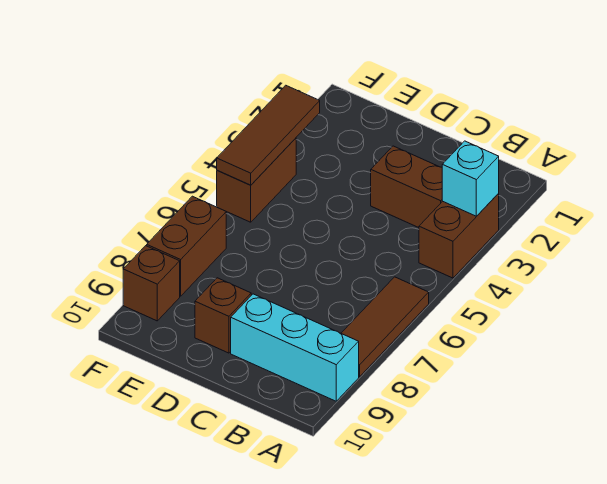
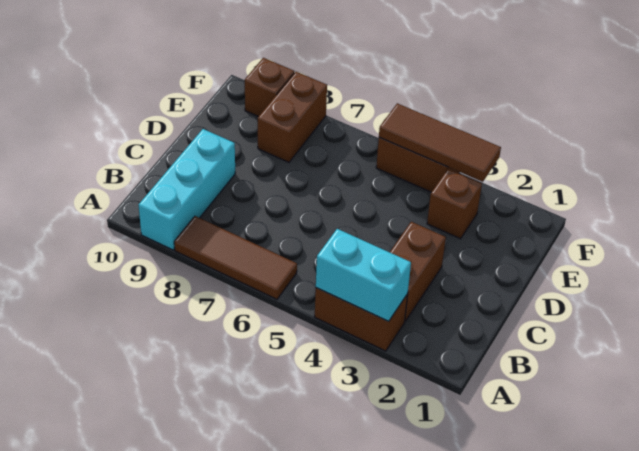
cyan brick A3 level 2 -> cyan brick A3:A4 level 2
brown brick D9 level 1 -> brown brick E3 level 1
brown brick F7:F8 level 1 -> brown brick E8:F8 level 1

